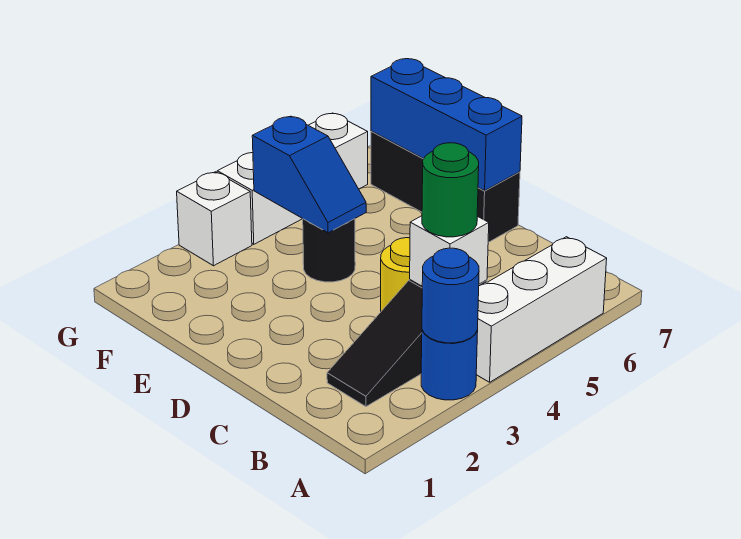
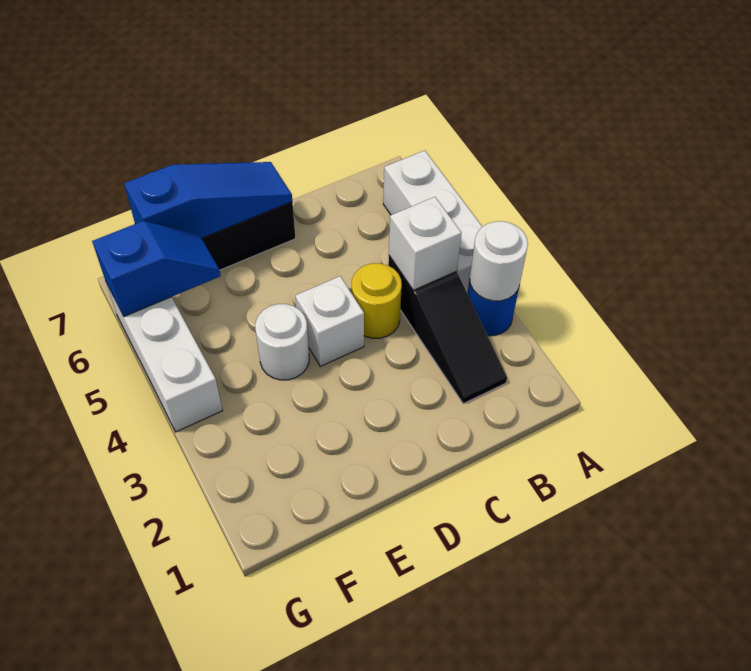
blue round brick A3 level 2 -> white round brick A3 level 2
green round brick B4 level 3 -> none
blue brick D7:F7 level 2 -> blue slope D7:F7 level 2 top F
black round brick E4 level 1 -> white round brick E4 level 1
blue slope E4:F4 level 2 top F -> blue slope F6:G6 level 2 top G
white brick G3 level 1 -> white brick D4 level 1

